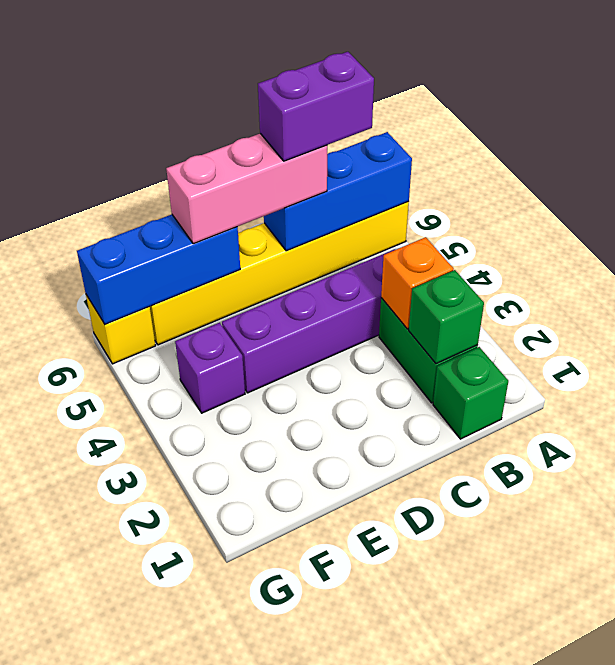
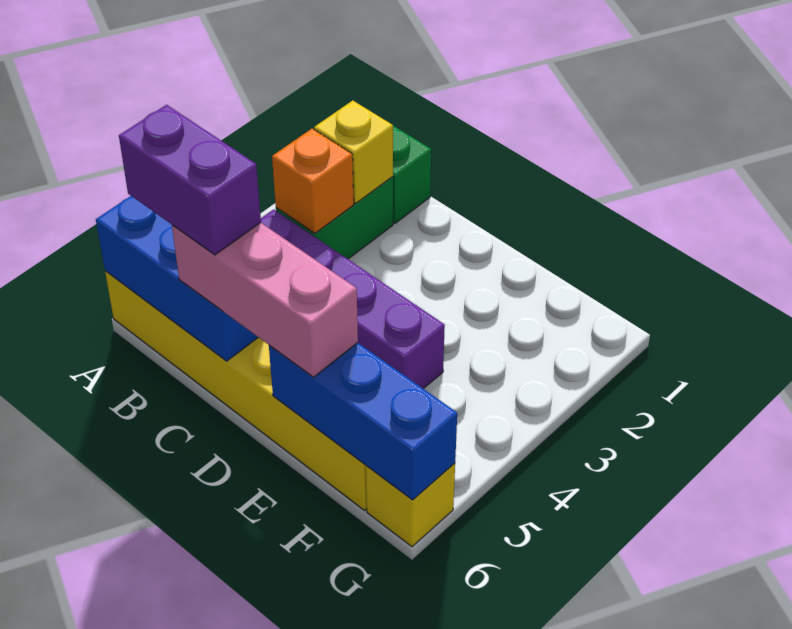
green brick B2 level 2 -> yellow brick B2 level 2
purple brick F4 level 1 -> none

